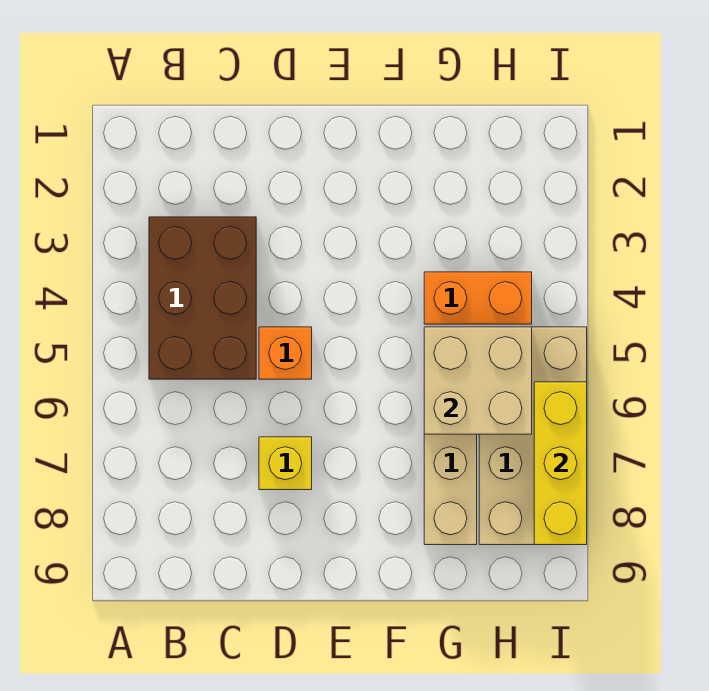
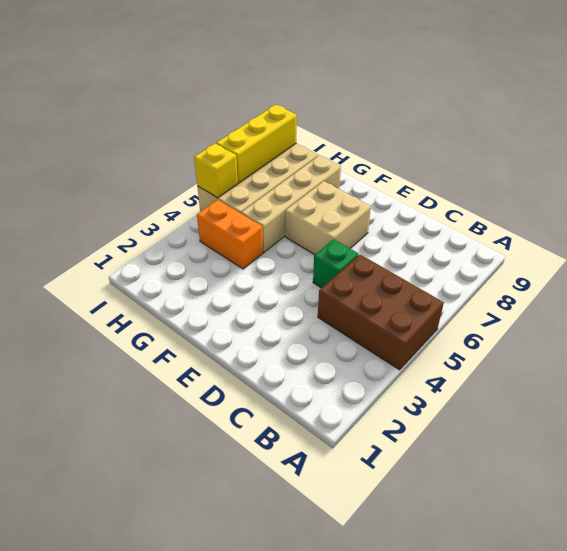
brown brick B3:C5 level 1 -> brown brick A4:C5 level 1
orange brick D5 level 1 -> green brick D5 level 1
yellow brick D7 level 1 -> yellow brick I5 level 2
tan brick G5:H6 level 2 -> tan brick E6:F7 level 1

